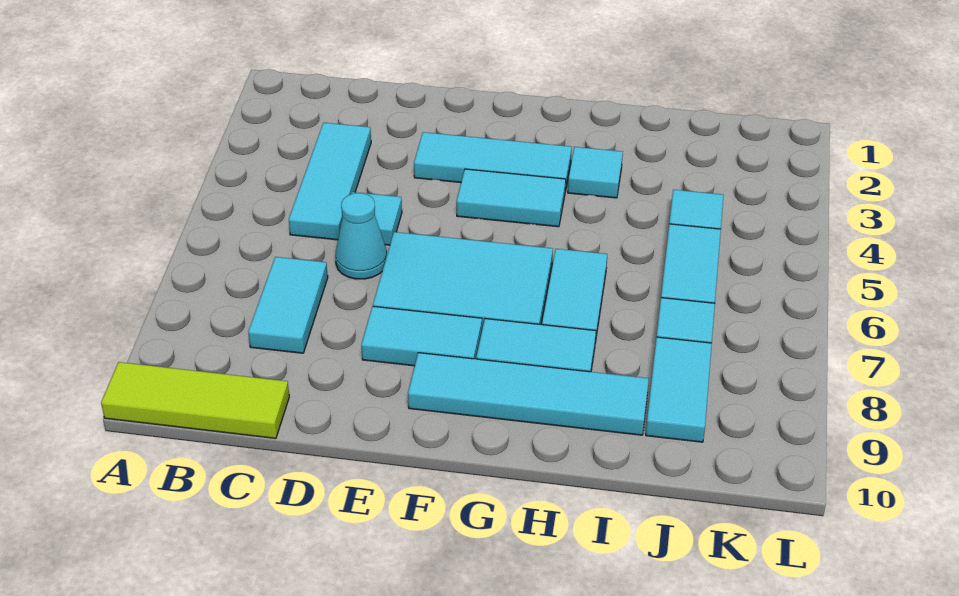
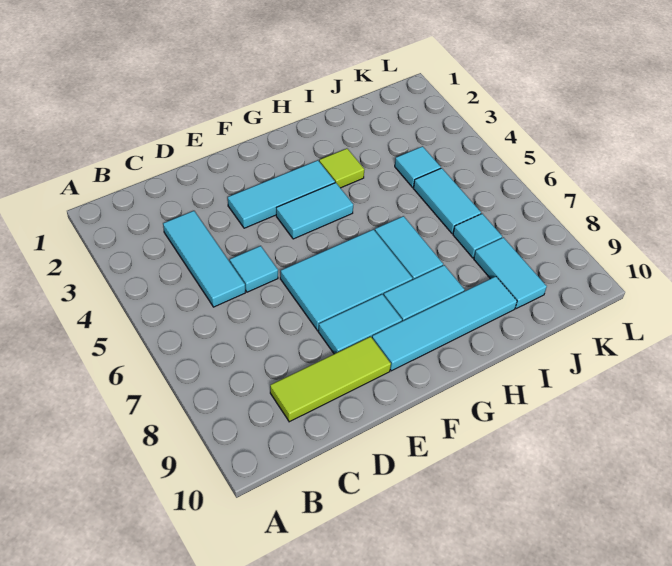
lime tile A10:C10 level 1 -> lime tile C9:E9 level 1
cyan tile C7:C8 level 1 -> none
cyan cone D6 level 1 -> none
cyan tile H3 level 1 -> lime tile H3 level 1

